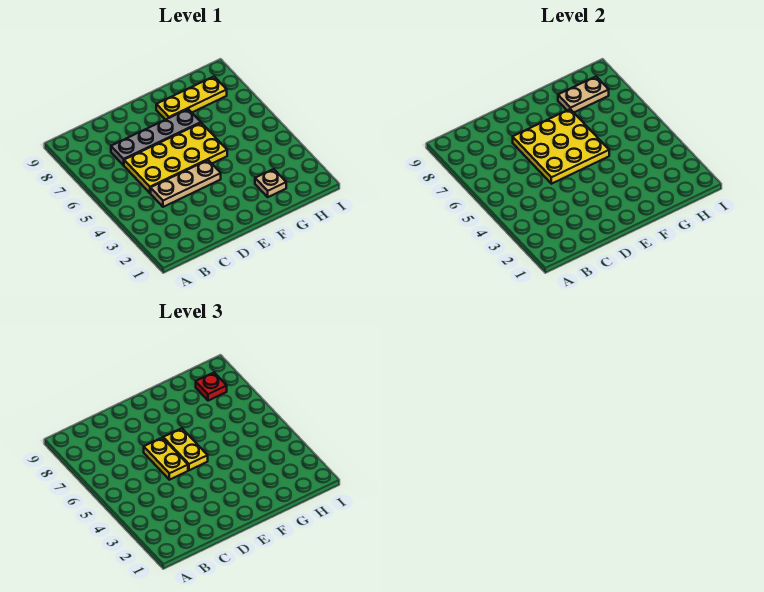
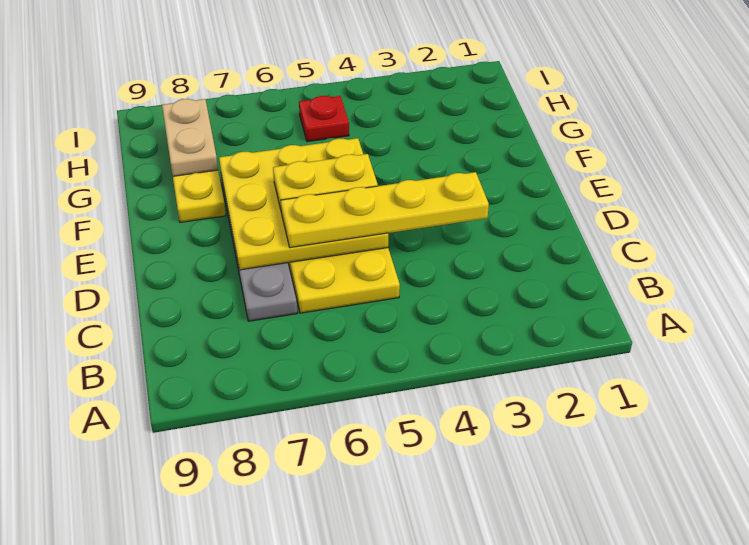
tan plate C4:E4 level 1 -> none
yellow plate D5:D6 level 3 -> yellow plate D3:D6 level 3
tan plate G2 level 1 -> none
red plate H8 level 3 -> red plate H5 level 1

